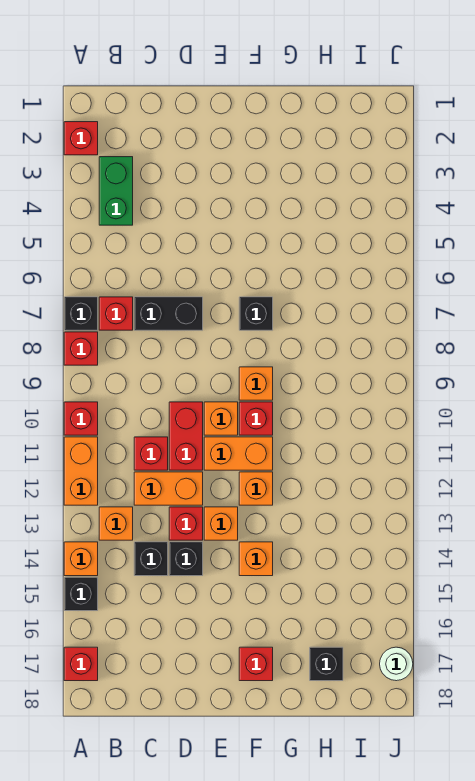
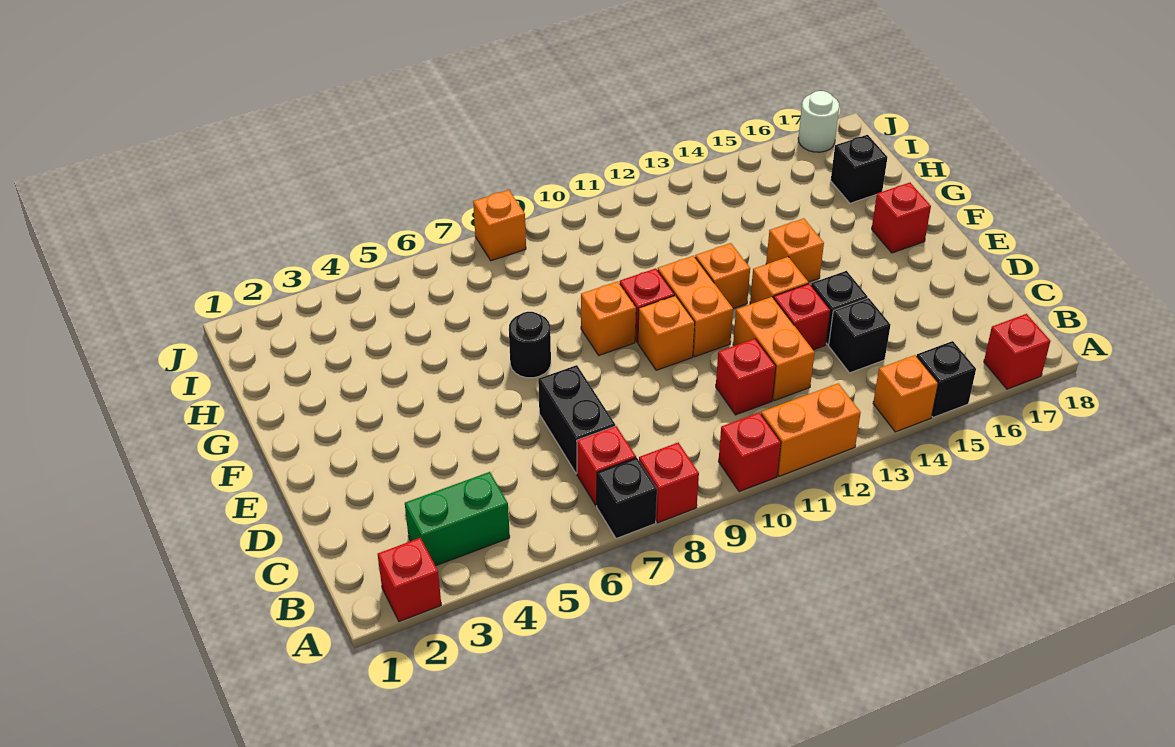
orange brick B13 level 1 -> orange brick J8 level 1
red brick D10:D11 level 1 -> none
black brick F7 level 1 -> black round brick F7 level 1

